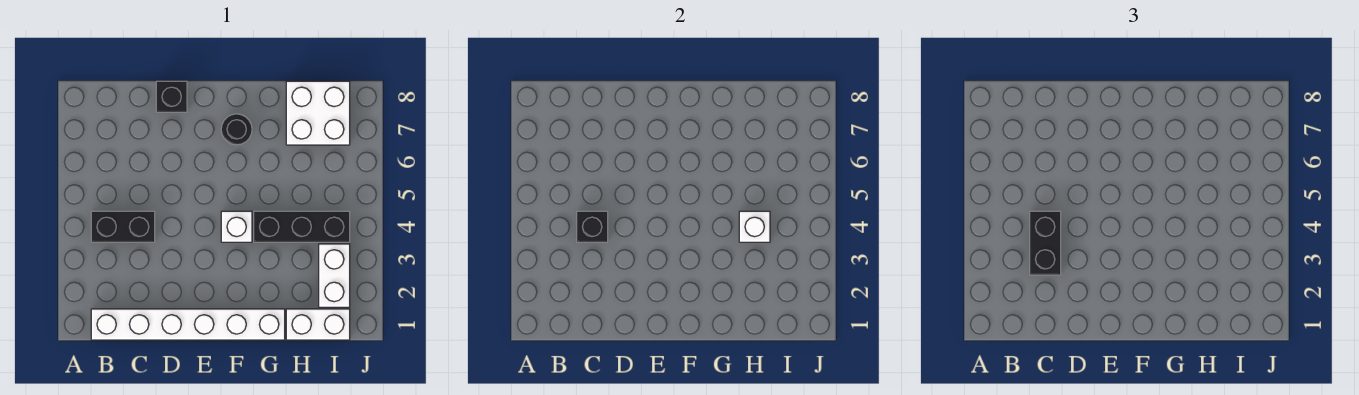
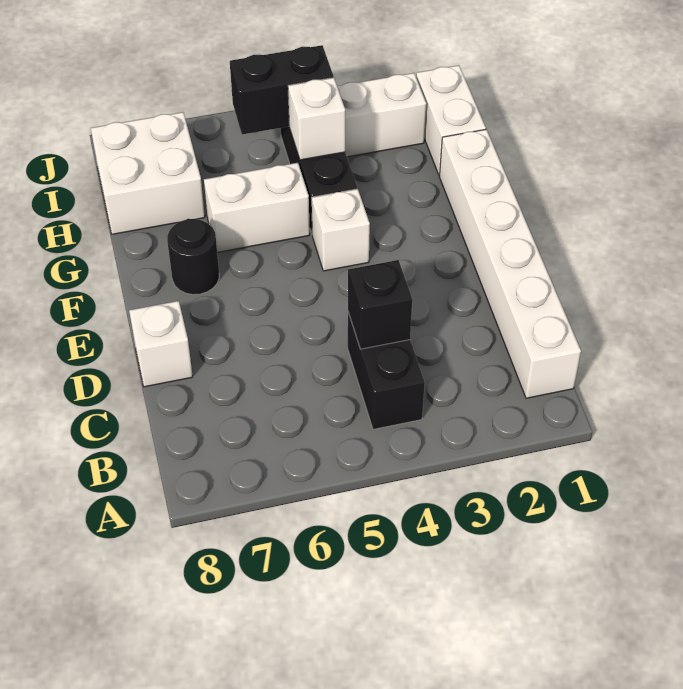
black brick C3:C4 level 3 -> black brick I4:I5 level 2
black brick D8 level 1 -> white brick D8 level 1
none -> white brick G5:G6 level 1

